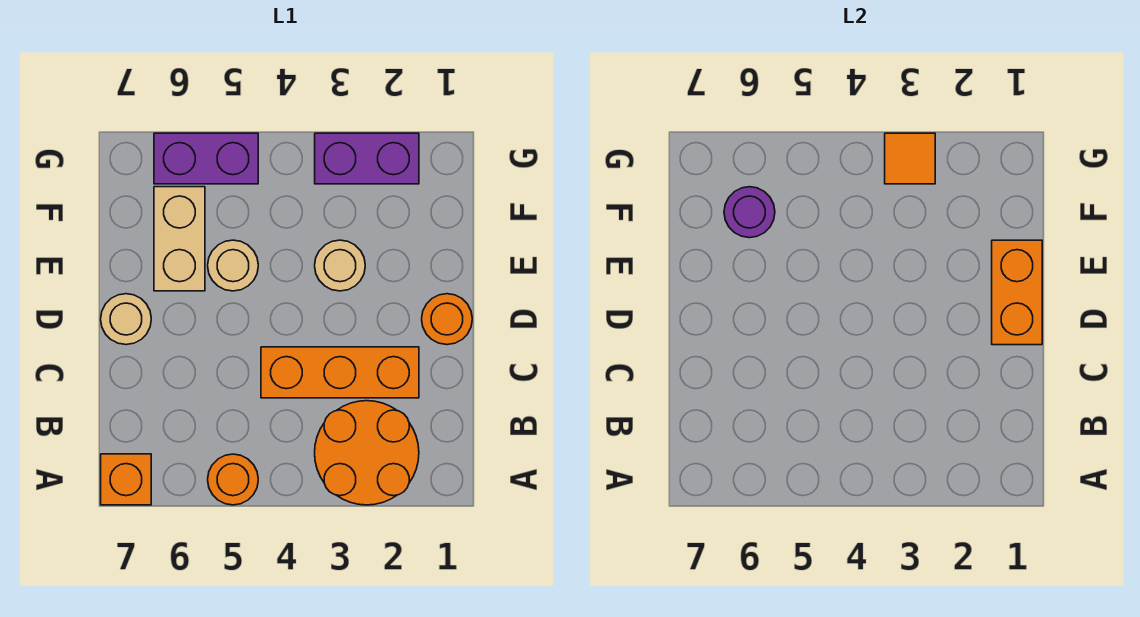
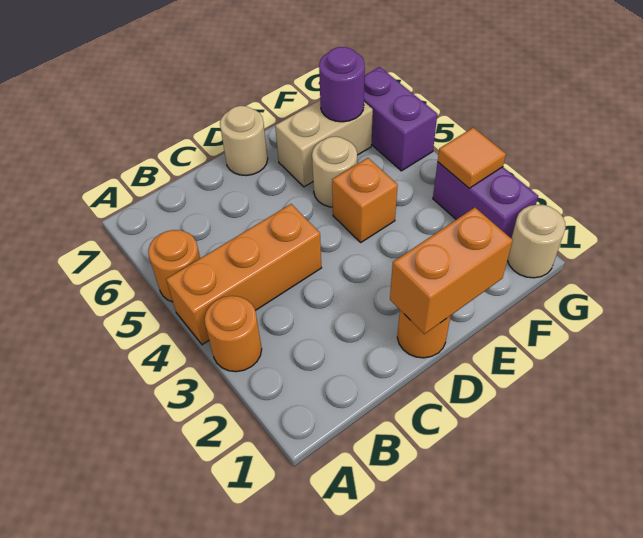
orange round brick A2:B3 level 1 -> orange round brick A3 level 1
orange brick A7 level 1 -> orange brick E4 level 1
orange brick C2:C4 level 1 -> orange brick A4:C4 level 1
tan round brick E3 level 1 -> tan round brick G1 level 1

